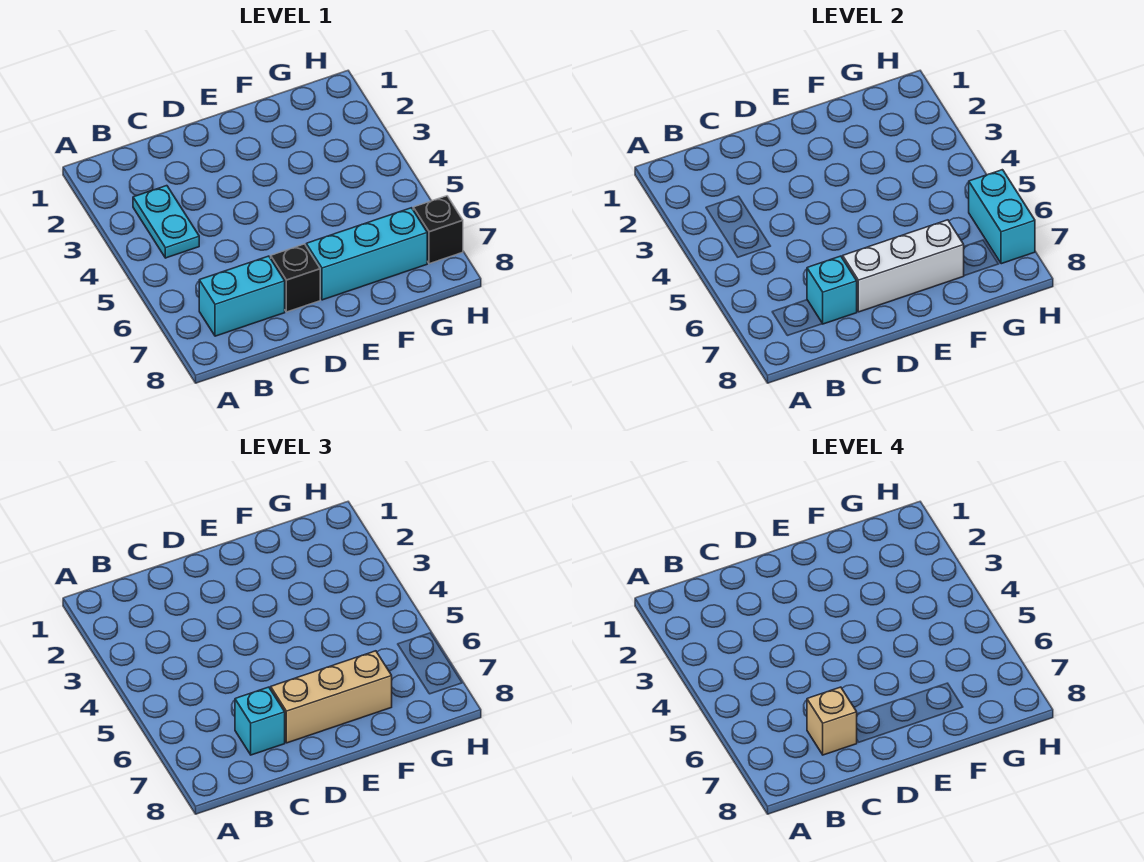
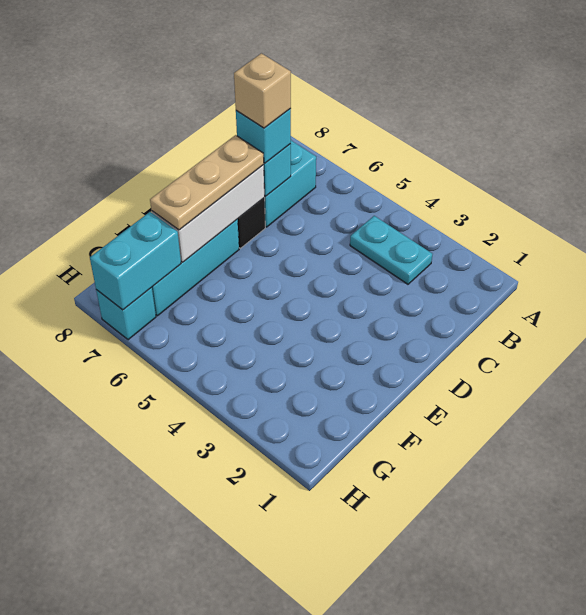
tan brick D7:F7 level 3 -> tan plate D7:F7 level 3
cyan brick H6:H7 level 2 -> cyan brick G7:H7 level 2
black brick H7 level 1 -> cyan brick H7 level 1

